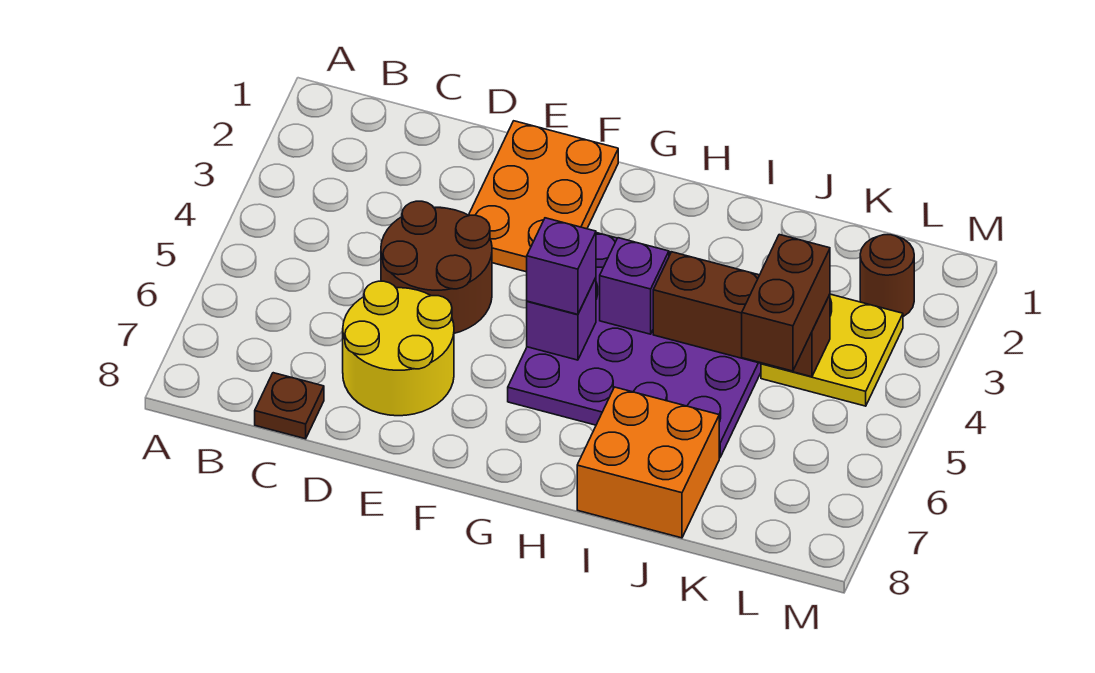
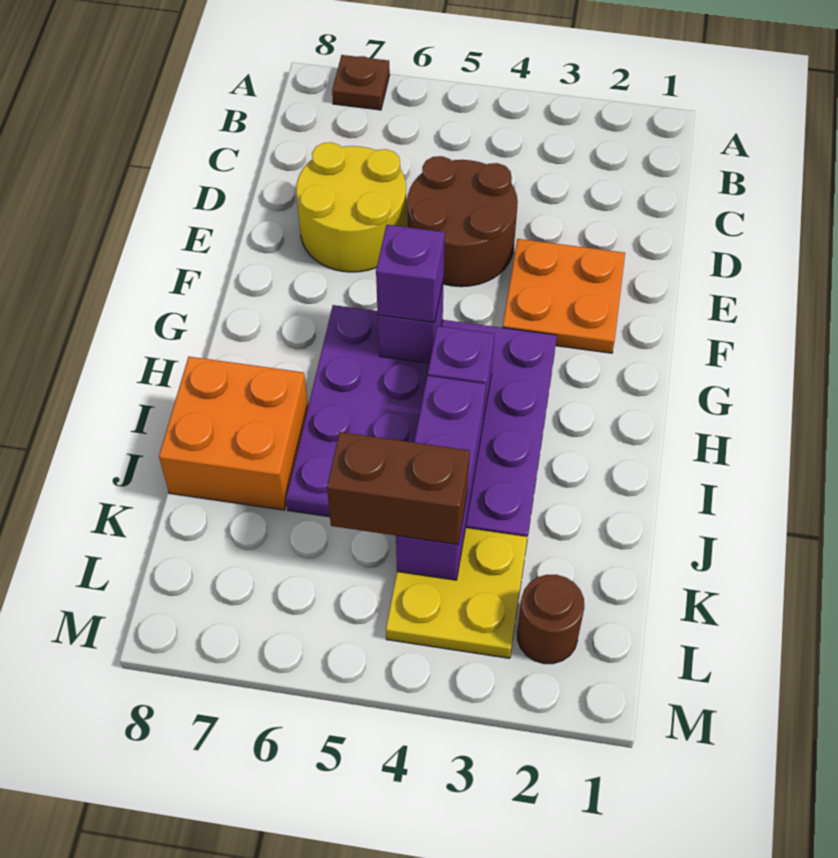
brown plate C8 level 1 -> brown plate A7 level 1
orange plate E1:F3 level 1 -> orange plate E2:F3 level 1
brown brick I4:K4 level 2 -> purple brick I4:K4 level 2

